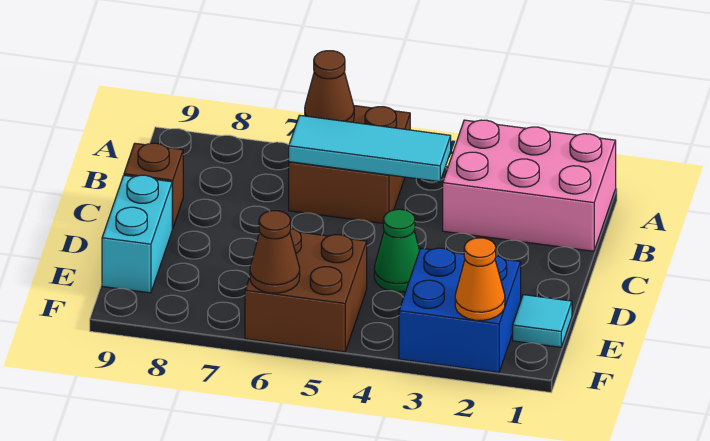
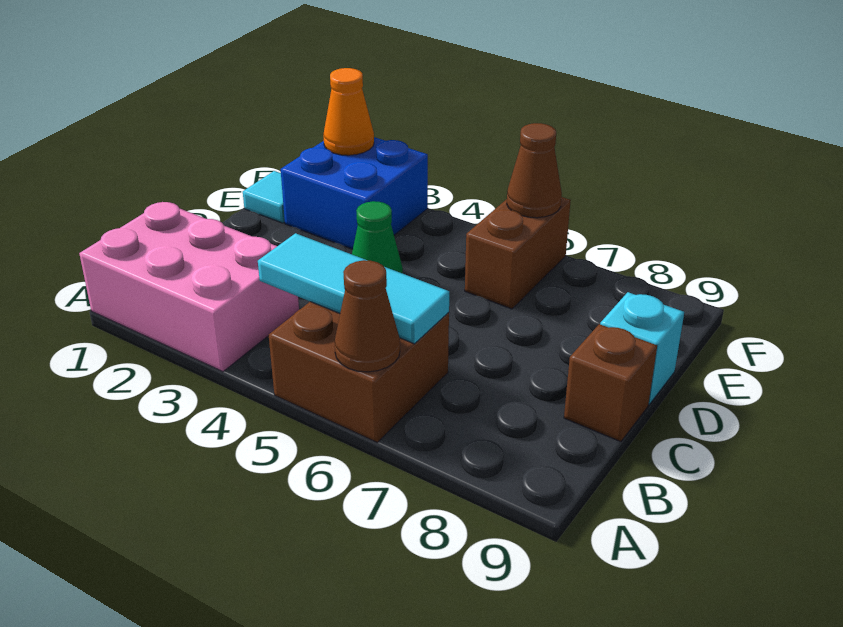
cyan brick D9:E9 level 1 -> cyan brick D9 level 1
brown brick E5:F6 level 1 -> brown brick E6:F6 level 1

